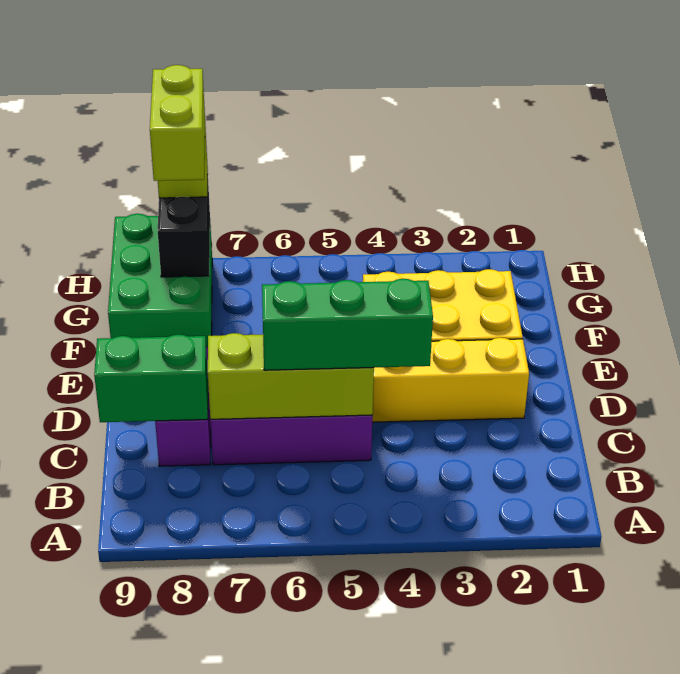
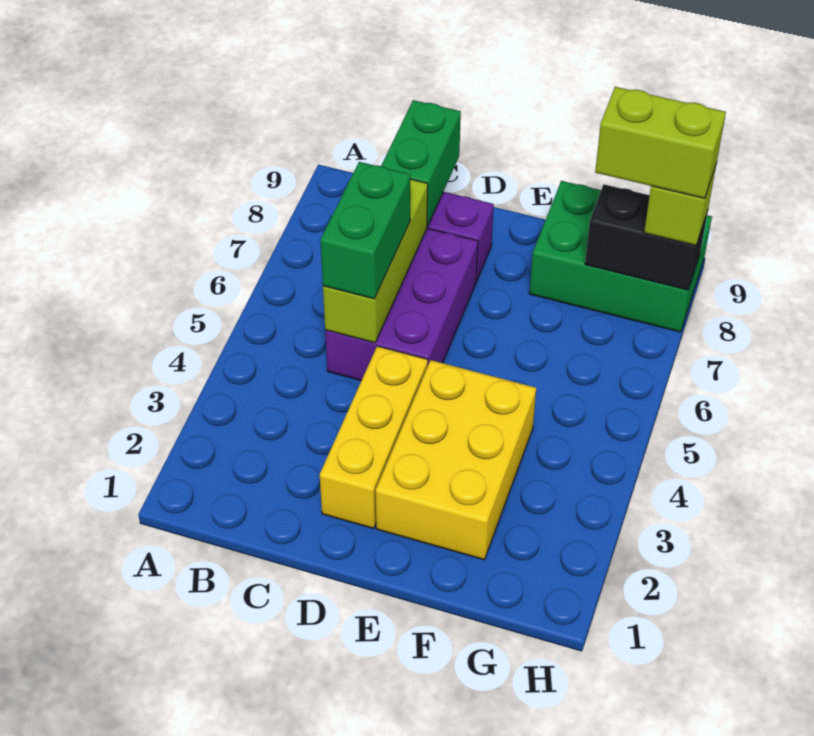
green brick C4:C6 level 3 -> green brick C5:C6 level 3

